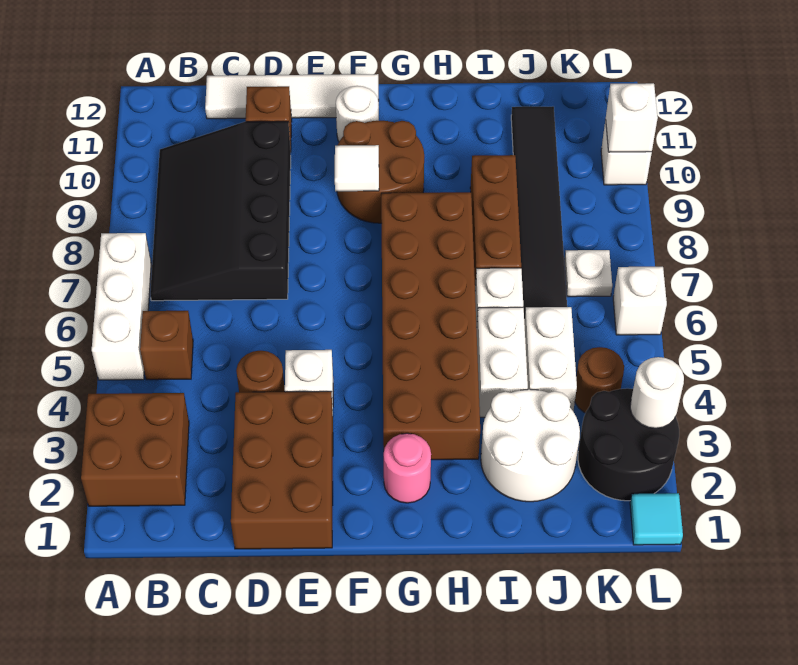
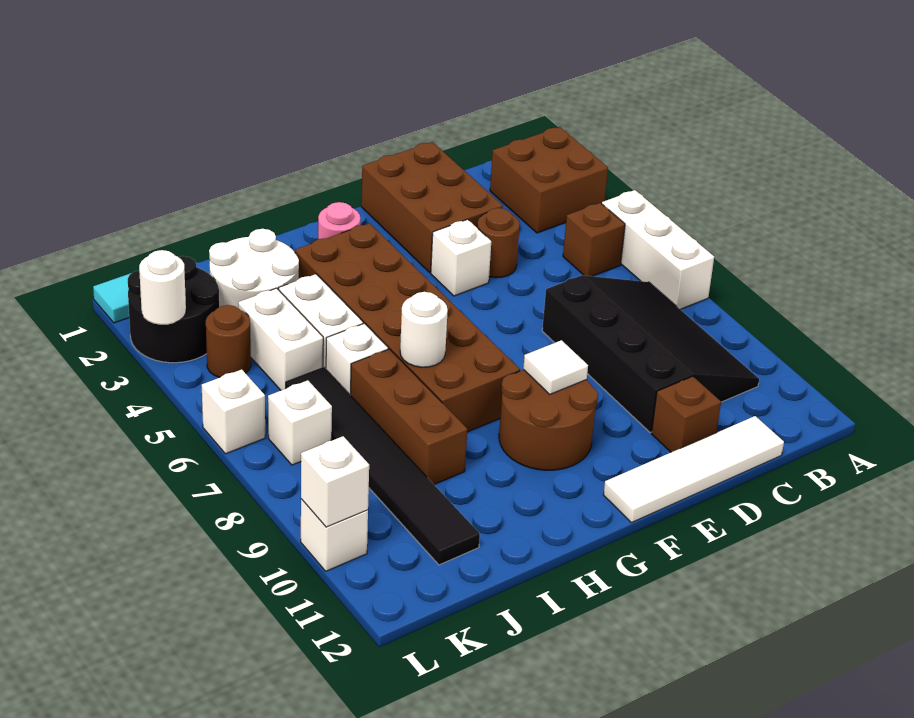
white round brick F11 level 1 -> white round brick H7 level 2
white plate K7 level 1 -> white brick K7 level 1

